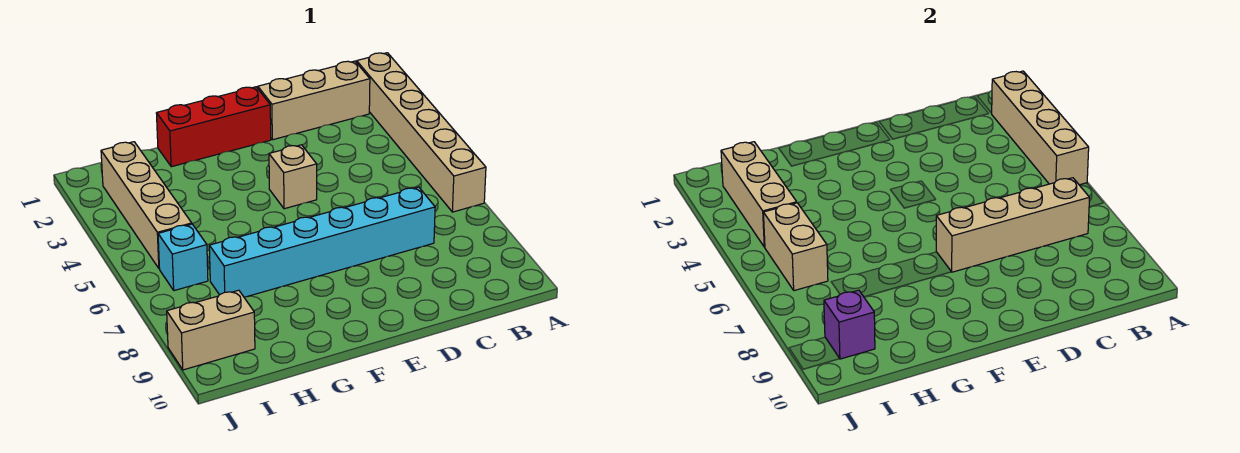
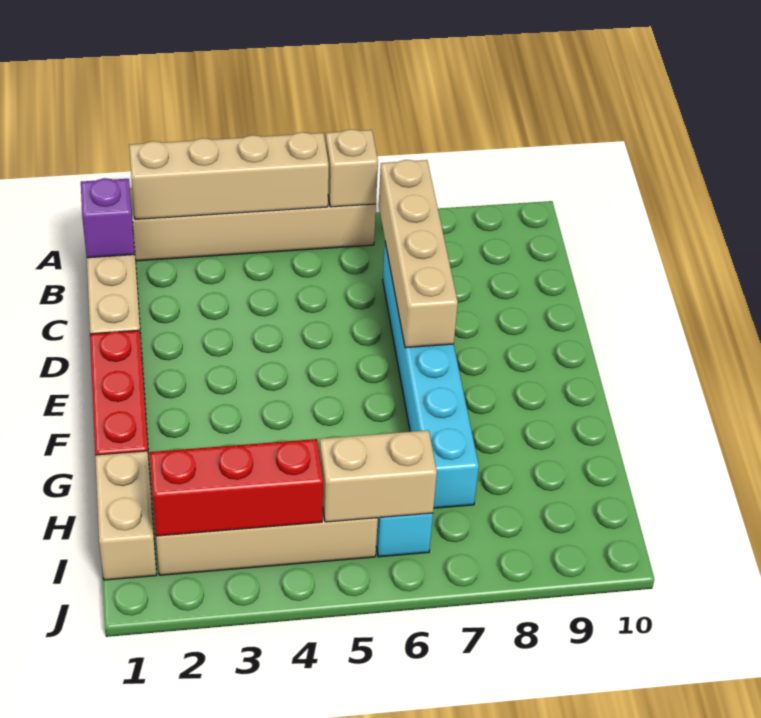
tan brick E4 level 1 -> tan brick A6 level 2
tan brick I2:I4 level 2 -> red brick I2:I4 level 2
tan brick I9:J9 level 1 -> tan brick H1:I1 level 1
purple brick I9 level 2 -> purple brick B1 level 2

